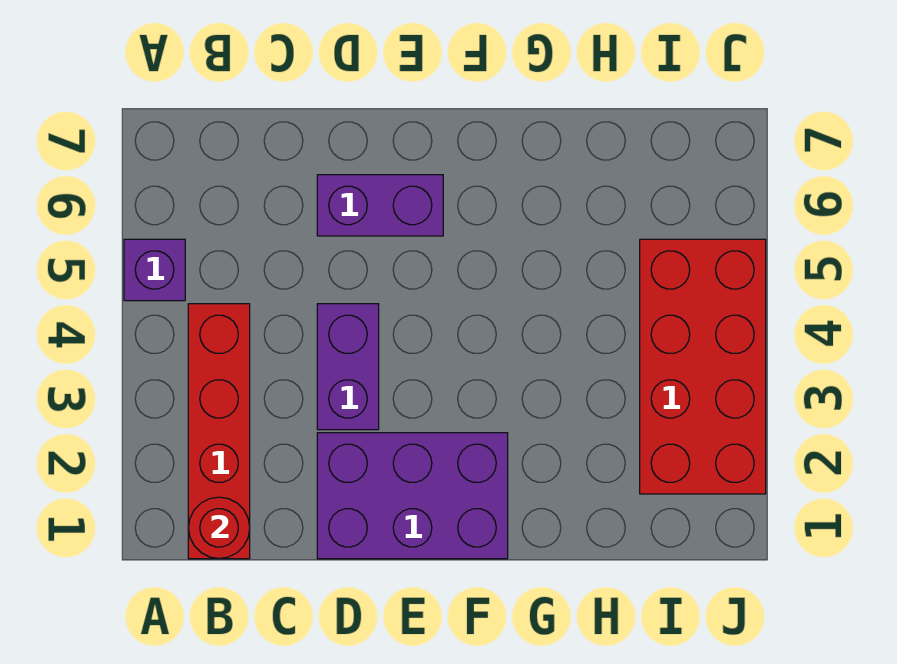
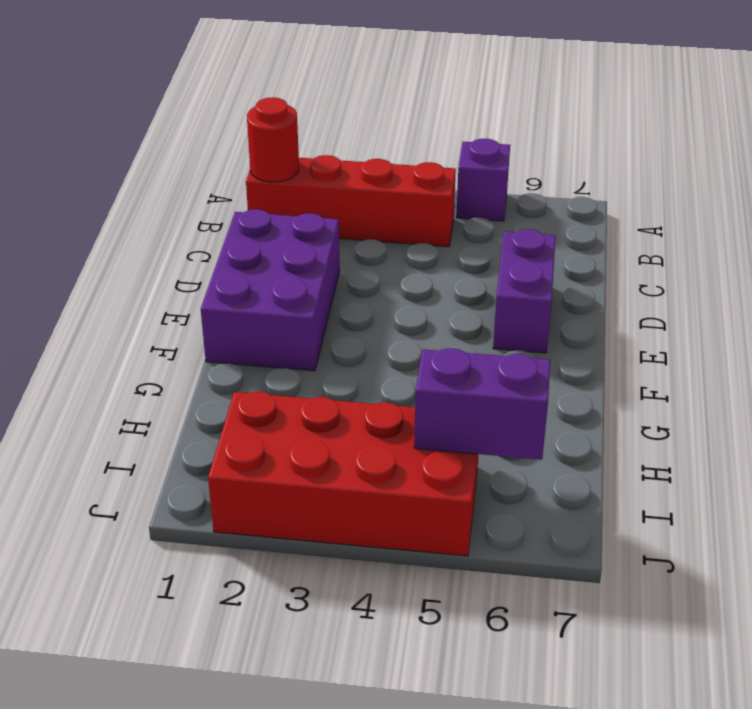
purple brick D3:D4 level 1 -> purple brick I5:I6 level 2

